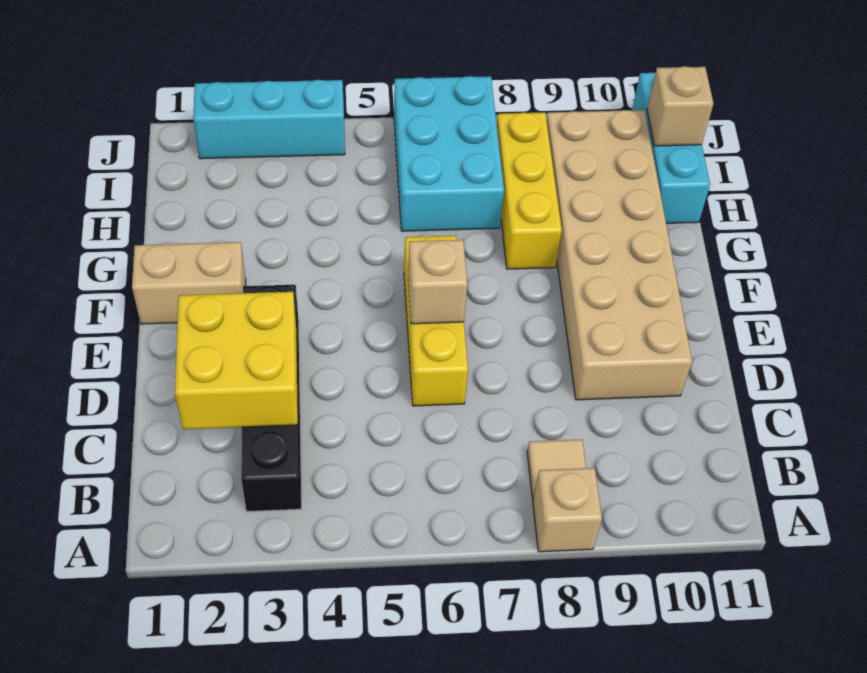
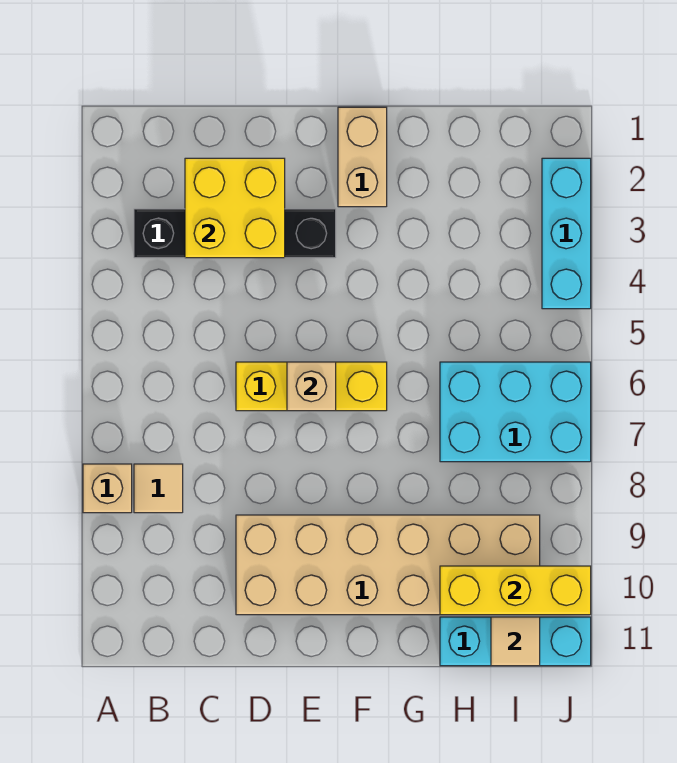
yellow brick G8:I8 level 1 -> yellow brick H10:J10 level 2
tan brick I11 level 2 -> tan tile I11 level 2

